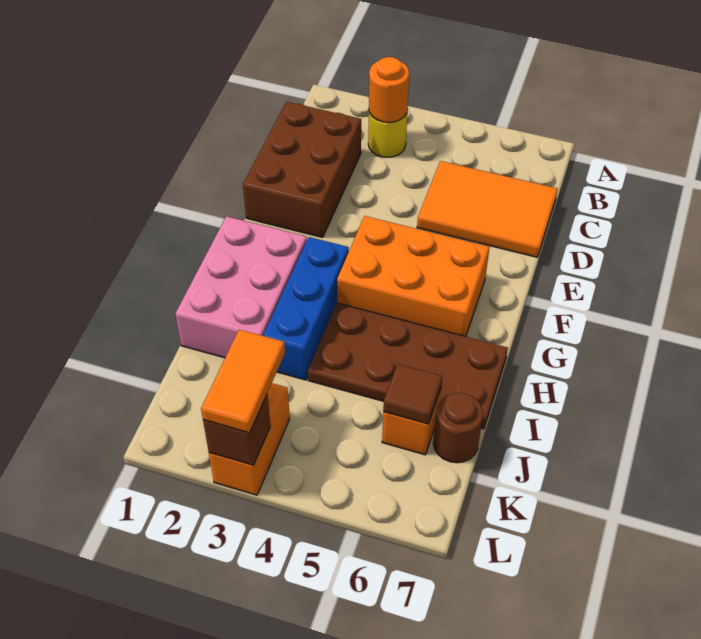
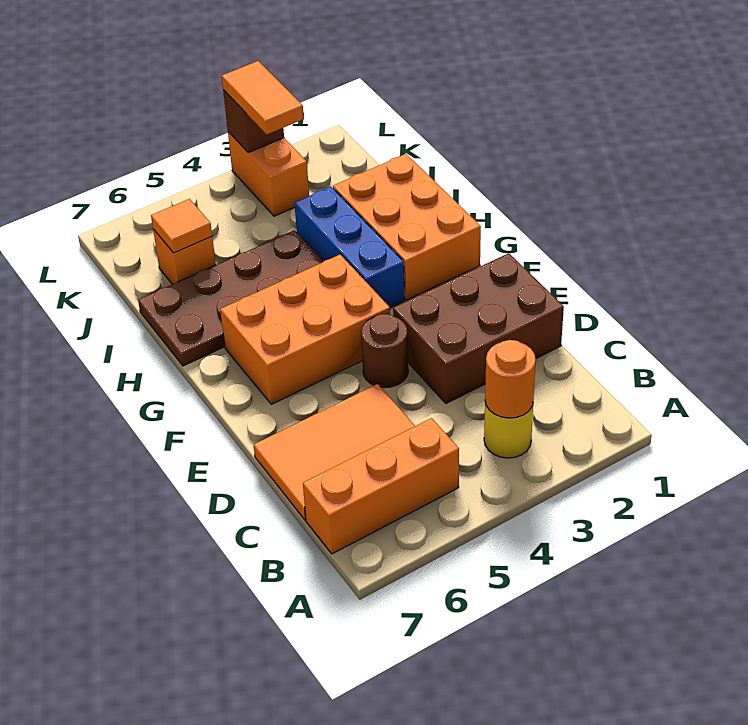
none -> orange brick B5:B7 level 1
brown brick C1:E2 level 1 -> brown brick D1:E3 level 1
pink brick G1:I2 level 1 -> orange brick G1:I2 level 1
brown tile J6 level 2 -> orange tile J6 level 2
brown round brick J7 level 1 -> brown round brick E4 level 1

